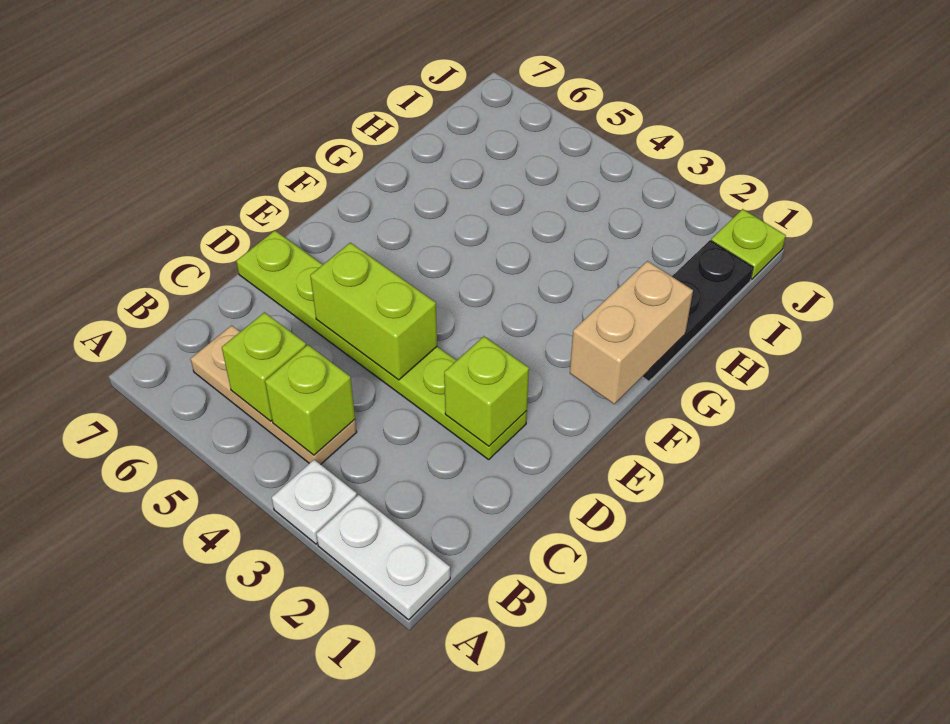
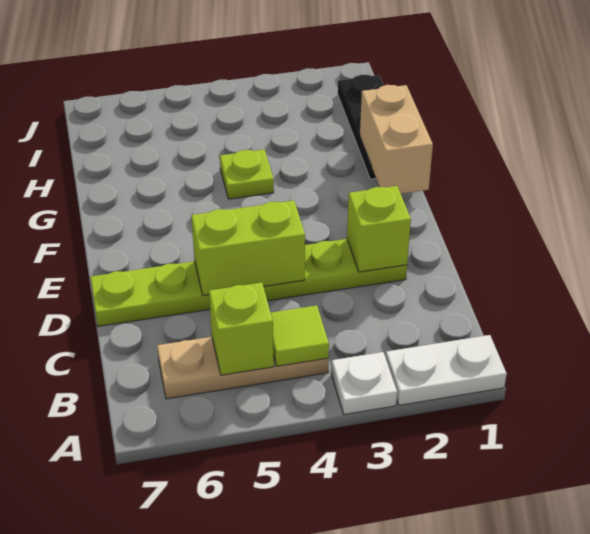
lime brick B4 level 2 -> lime tile B4 level 2
lime plate J1 level 1 -> lime plate G4 level 1

